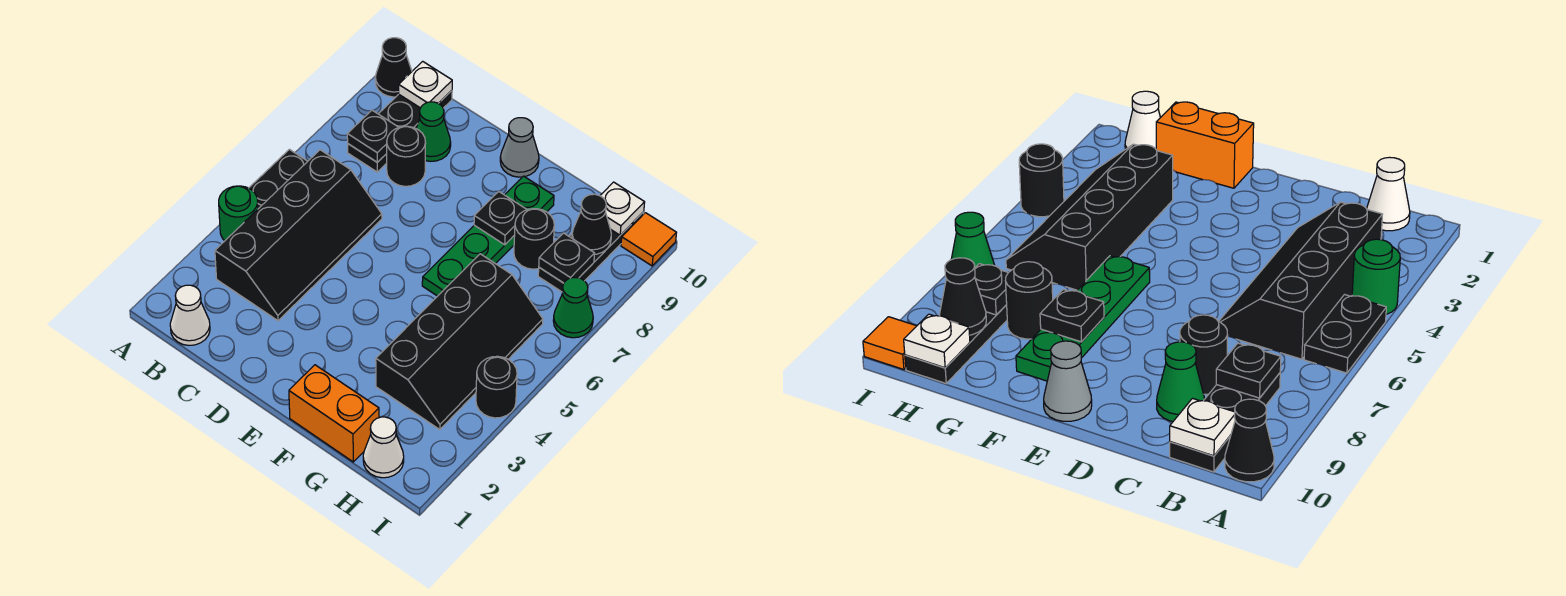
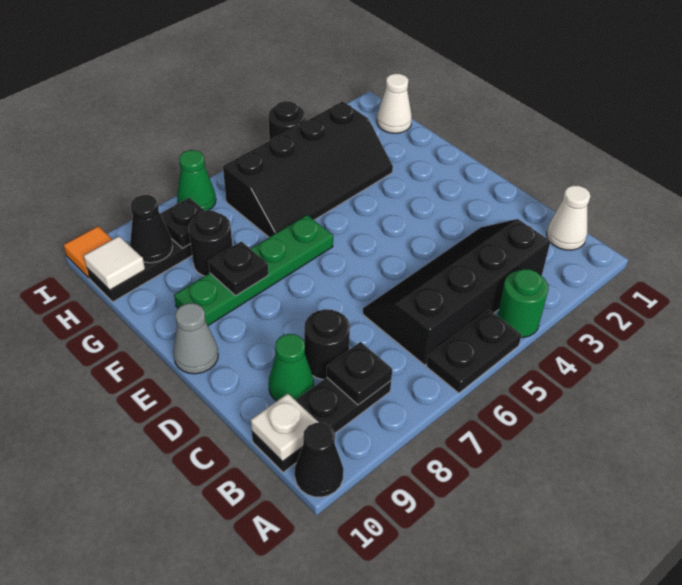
orange brick F1:G1 level 1 -> none
black slope G3:H6 level 1 top G -> black slope G3:H6 level 1 top H
white plate H10 level 2 -> white tile H10 level 2

